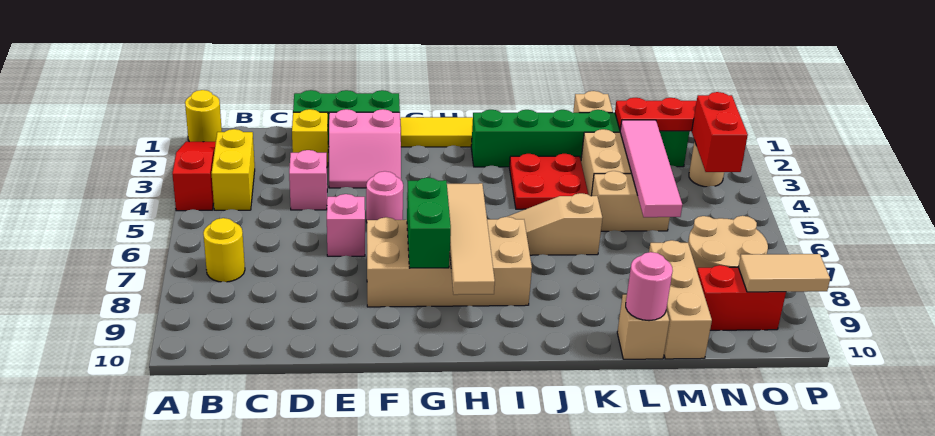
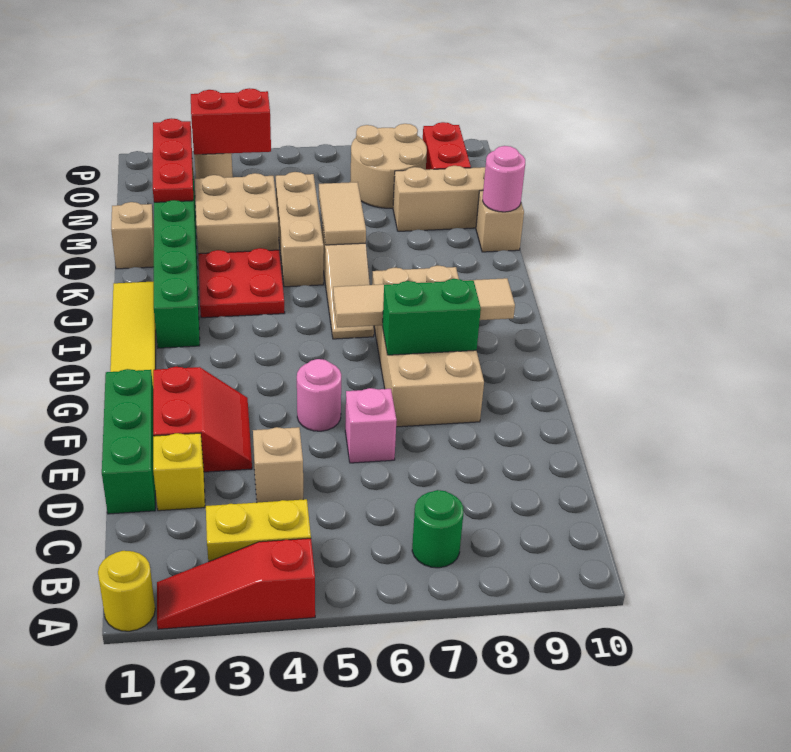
yellow round brick B7 level 1 -> green round brick B7 level 1
pink brick D4 level 1 -> tan brick D4 level 1
pink slope E2:F3 level 1 top 2 -> red slope E2:F3 level 1 top 2
tan brick L5:M5 level 1 -> tan brick K5:M5 level 1
pink tile M3:M6 level 2 -> none
tan tile O9:P9 level 2 -> tan tile K6:L6 level 2

